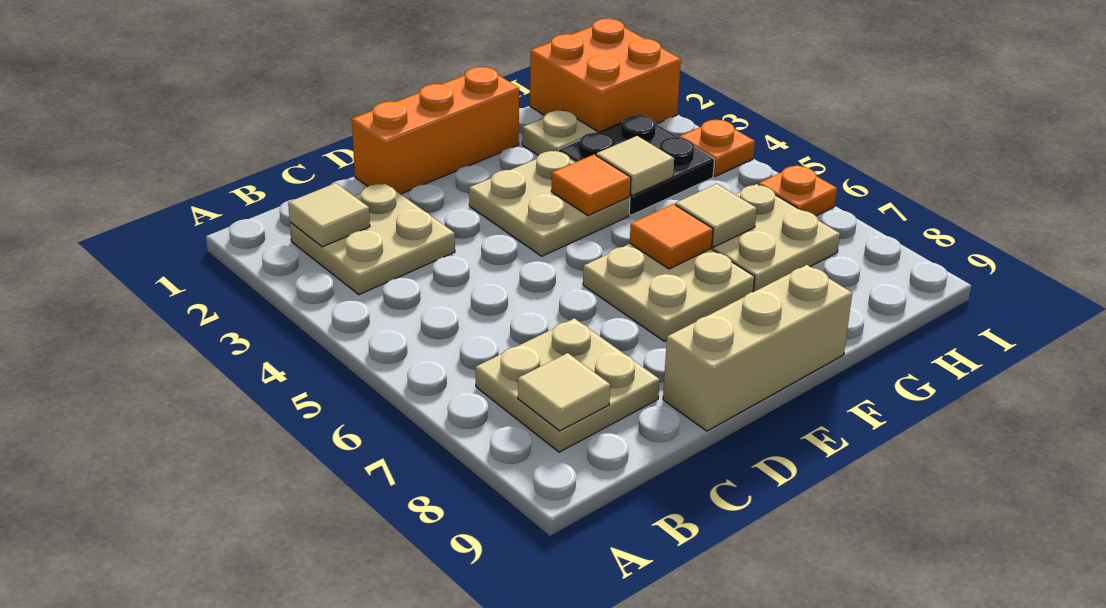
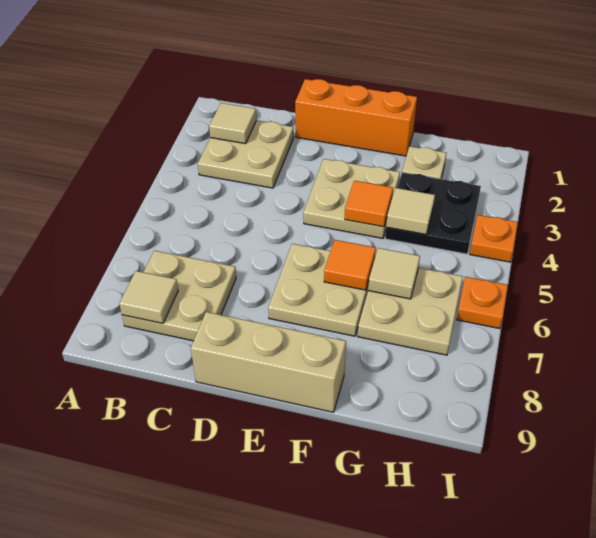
orange brick H1:I2 level 1 -> none

